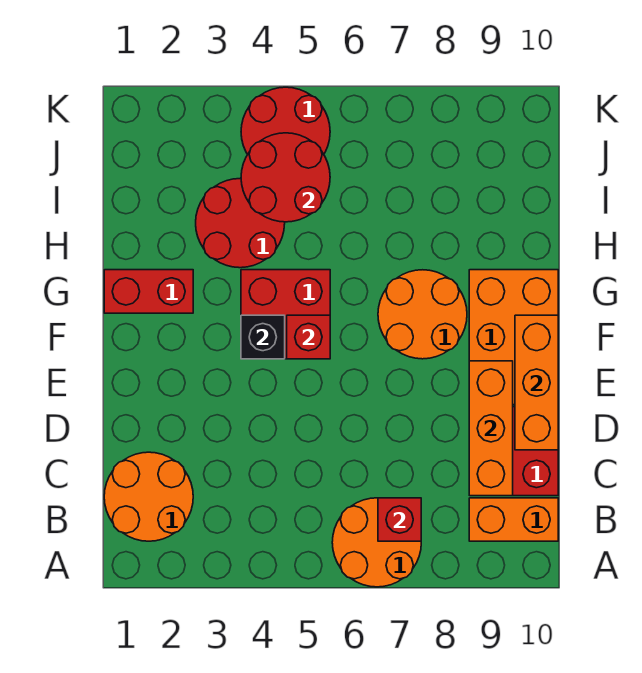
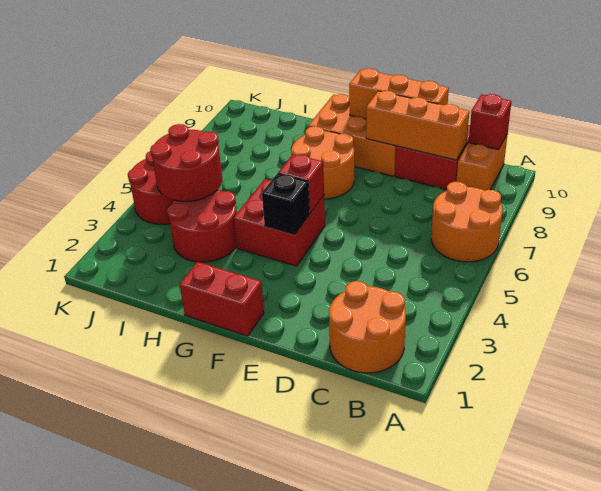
red brick B7 level 2 -> red brick B10 level 2
red brick G1:G2 level 1 -> red brick F1:G1 level 1

